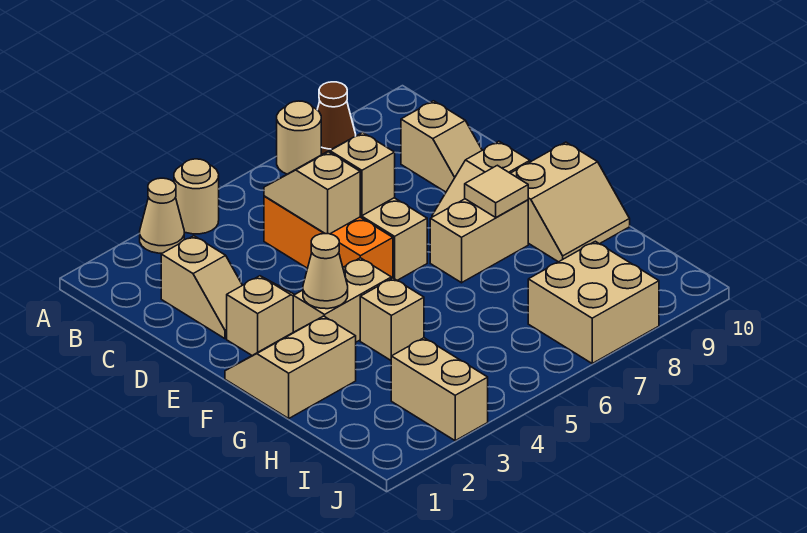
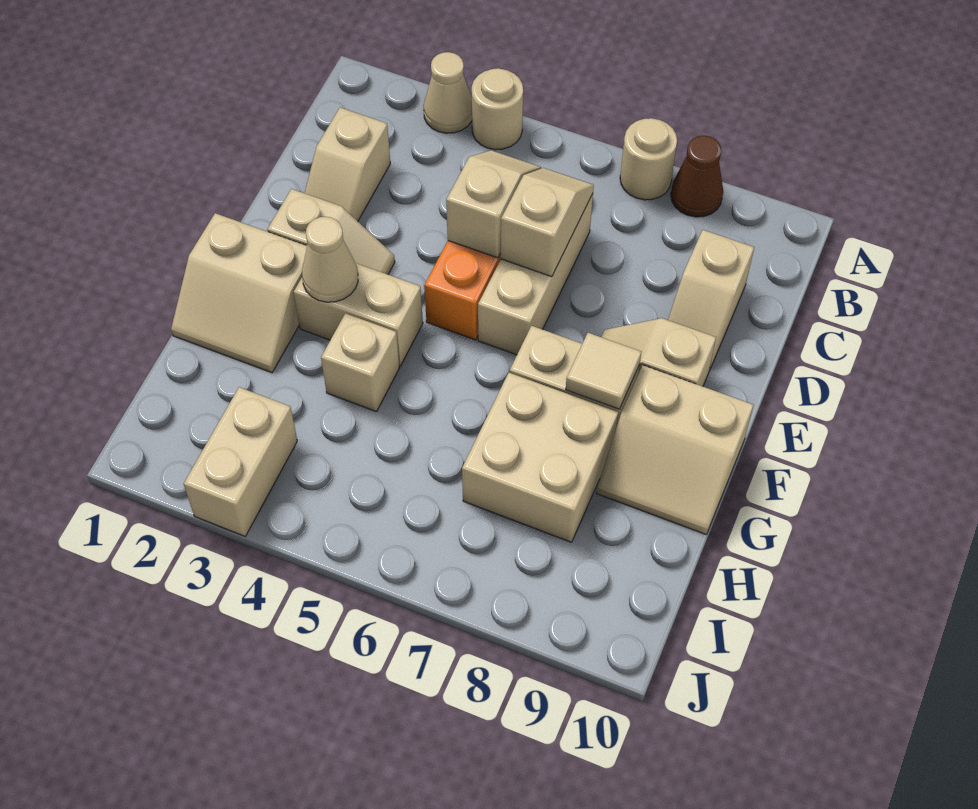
tan slope F1:G2 level 1 top G -> tan slope F1:G2 level 1 top F
tan brick I7:J8 level 1 -> tan brick G7:H8 level 1

